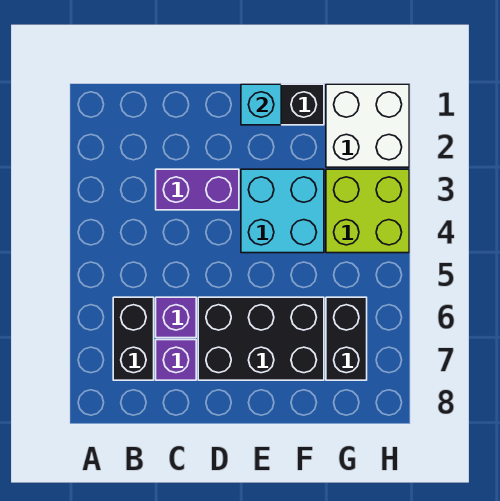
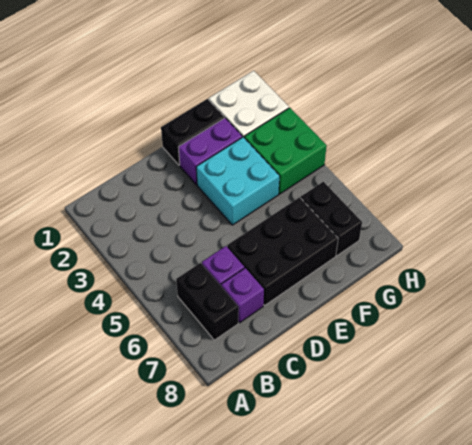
purple brick C3:D3 level 1 -> purple brick E2:F2 level 1
cyan brick E1 level 2 -> none
lime brick G3:H4 level 1 -> green brick G3:H4 level 1

